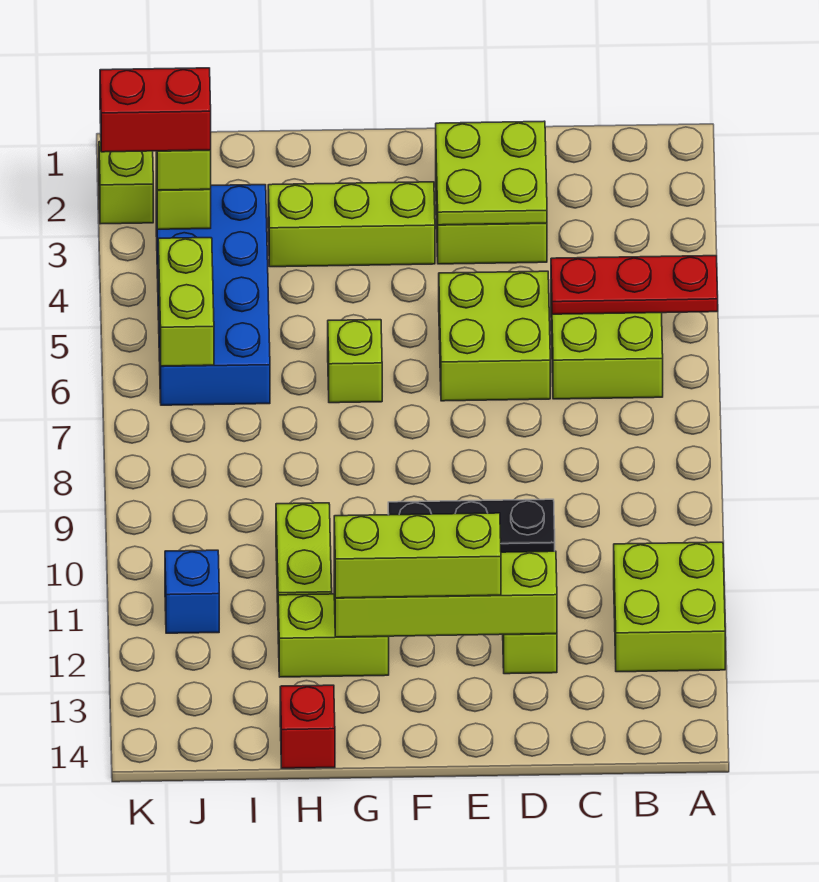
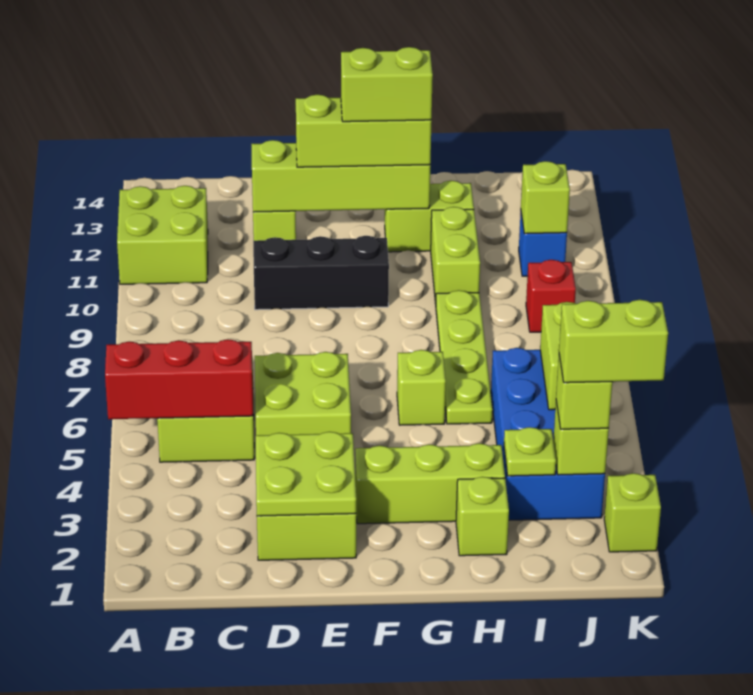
red plate A5:C5 level 2 -> red brick A5:C5 level 2
none -> lime brick F12:G12 level 4
none -> lime brick H2 level 1
none -> lime plate H6:H9 level 1
red brick H14 level 1 -> red brick J9 level 1
none -> lime plate I3 level 2
red brick J3:K3 level 4 -> lime brick J3:K3 level 4
none -> lime brick J11 level 2

